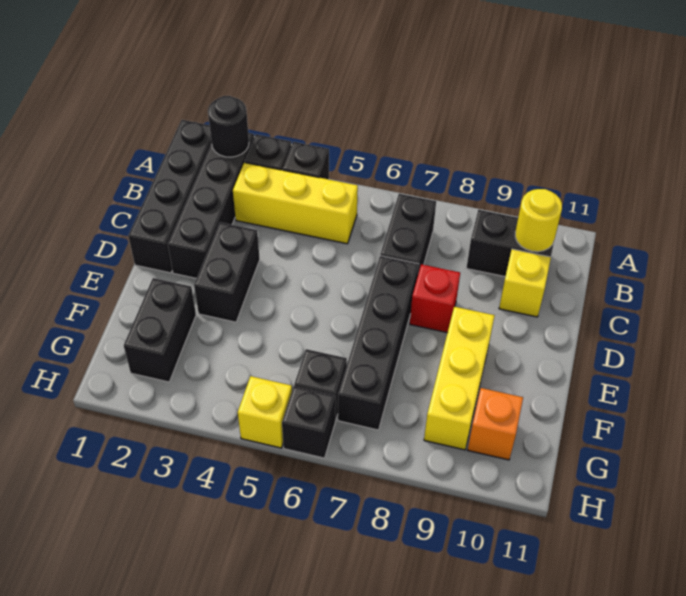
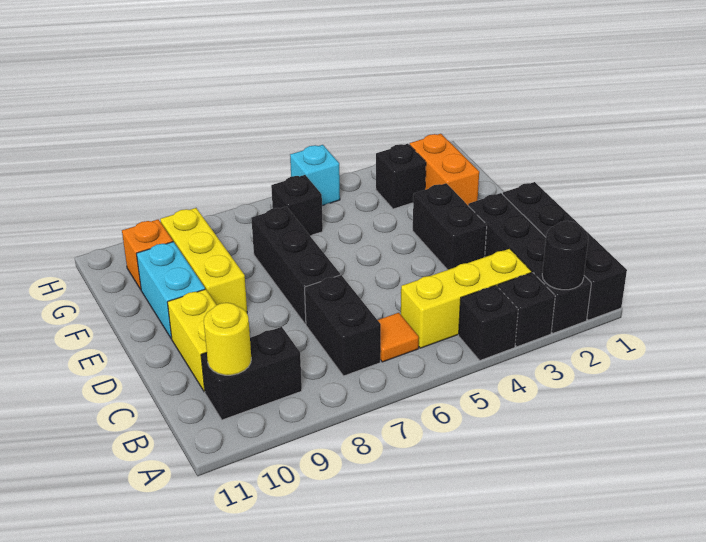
none -> orange tile B6 level 1
yellow brick C10 level 1 -> yellow brick C10:D10 level 1
black brick D7:G7 level 1 -> black brick D7:F7 level 1
red brick D8 level 1 -> none
none -> cyan brick E10:F10 level 1
black brick F2:G2 level 1 -> orange brick F2:G2 level 1
yellow brick H5 level 1 -> cyan brick H5 level 1
black brick H6 level 1 -> black brick G3 level 1

